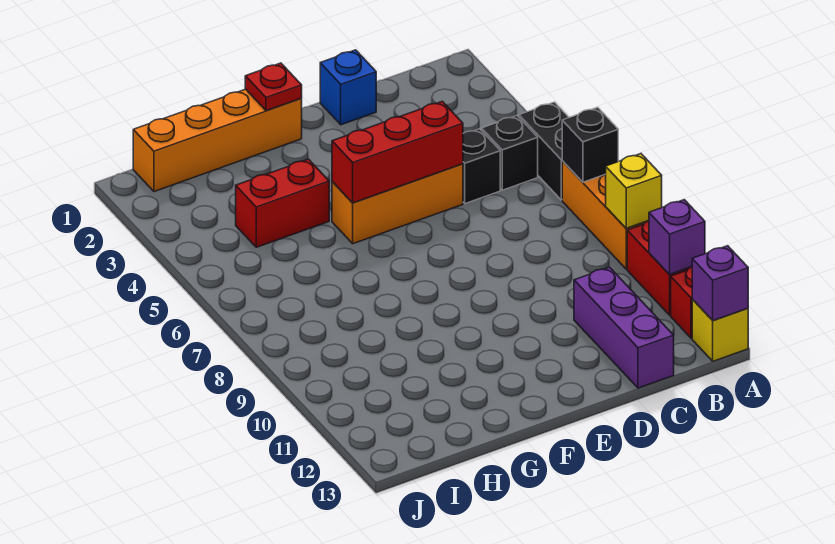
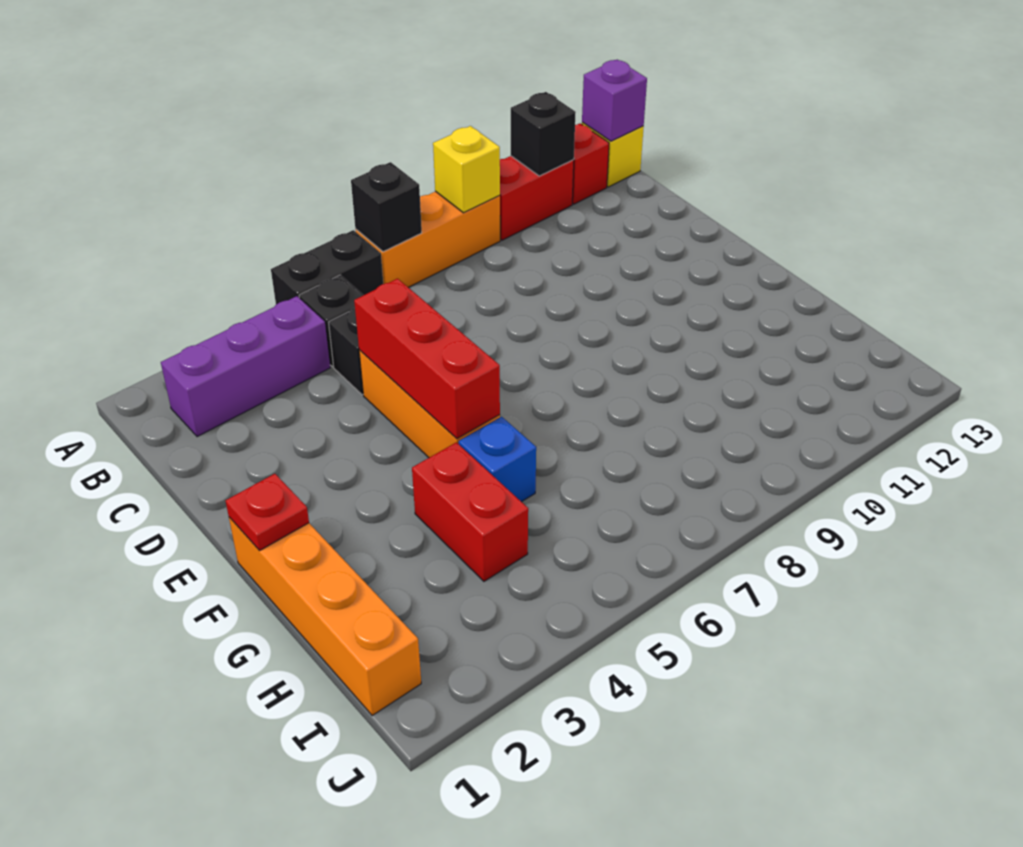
purple brick A11 level 2 -> black brick A11 level 2
purple brick C11:C13 level 1 -> purple brick B2:B4 level 1
blue brick D1 level 1 -> blue brick G5 level 1

